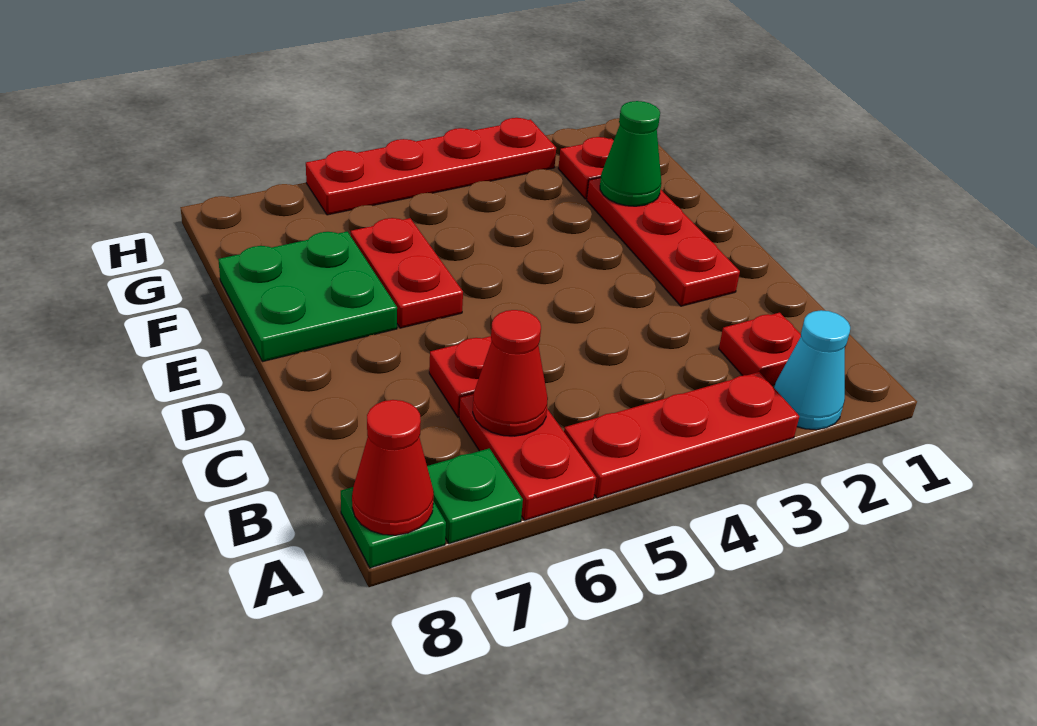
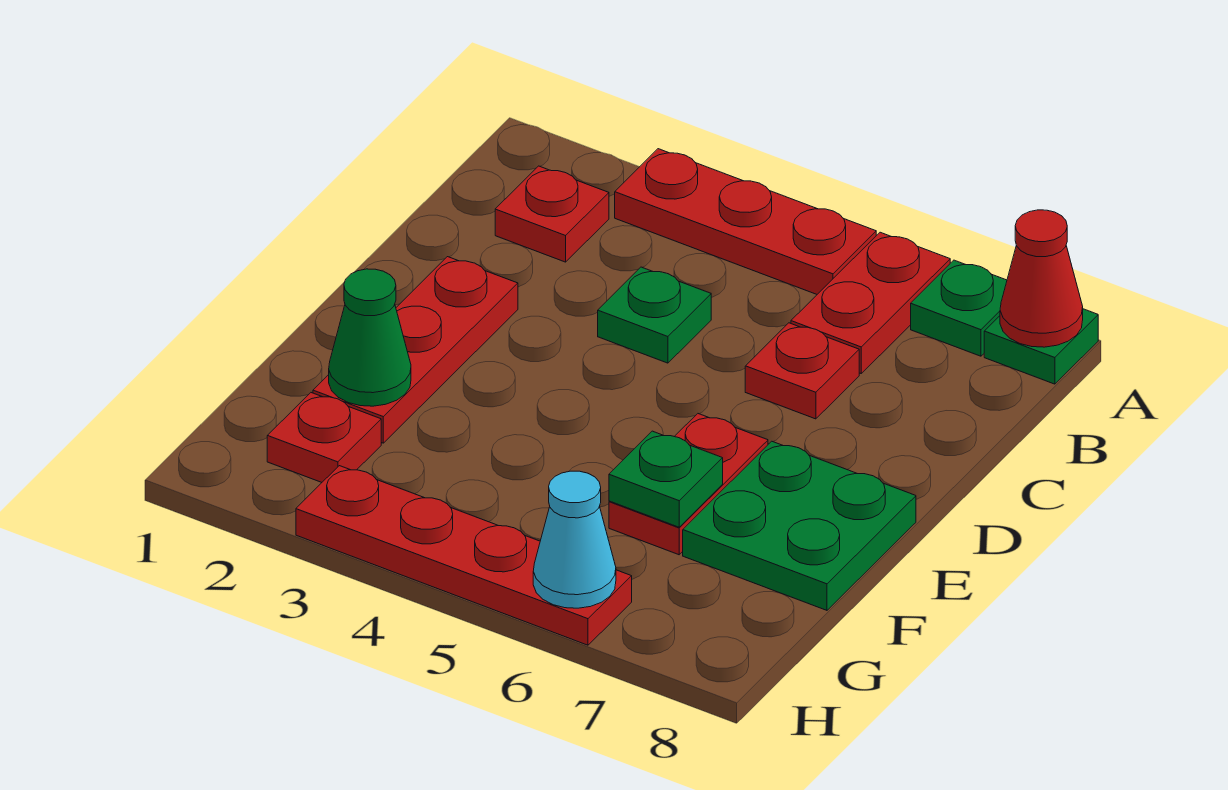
cyan cone A2 level 1 -> cyan cone H6 level 2
red cone B6 level 2 -> none
none -> green plate C4 level 1
none -> green plate F6 level 2

